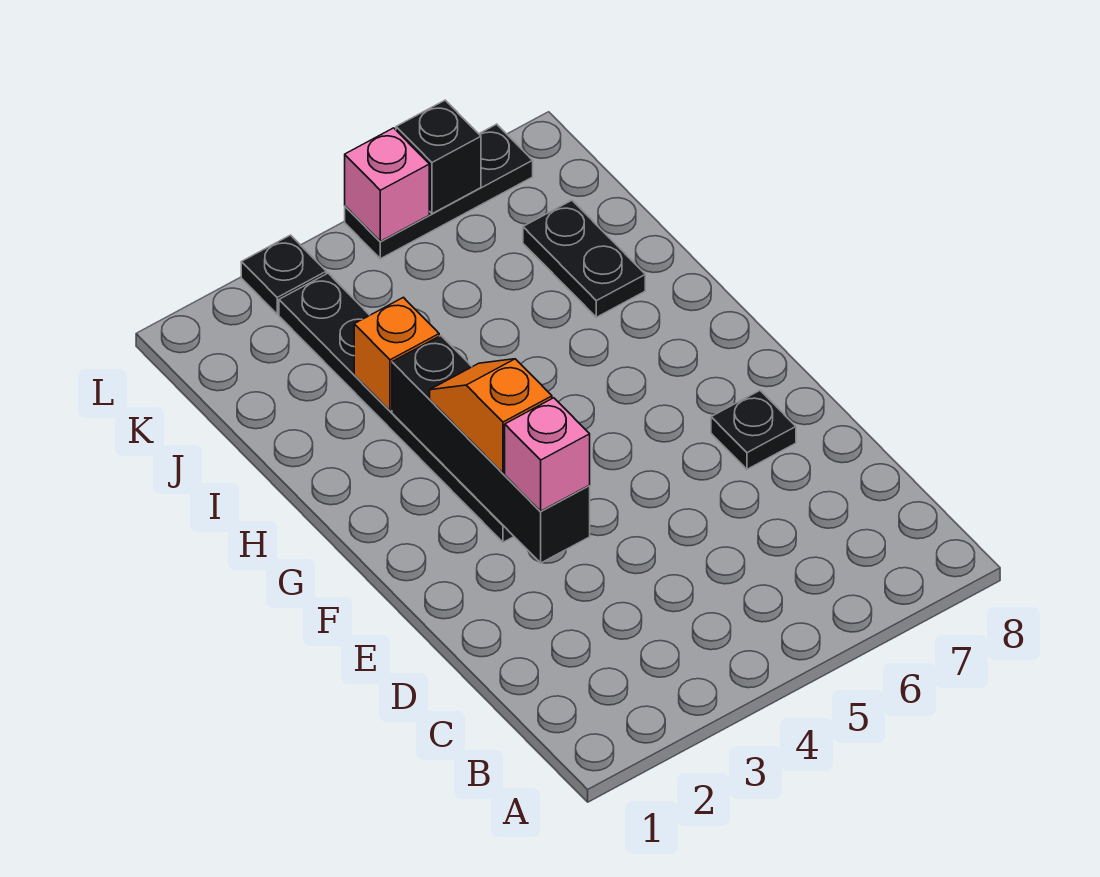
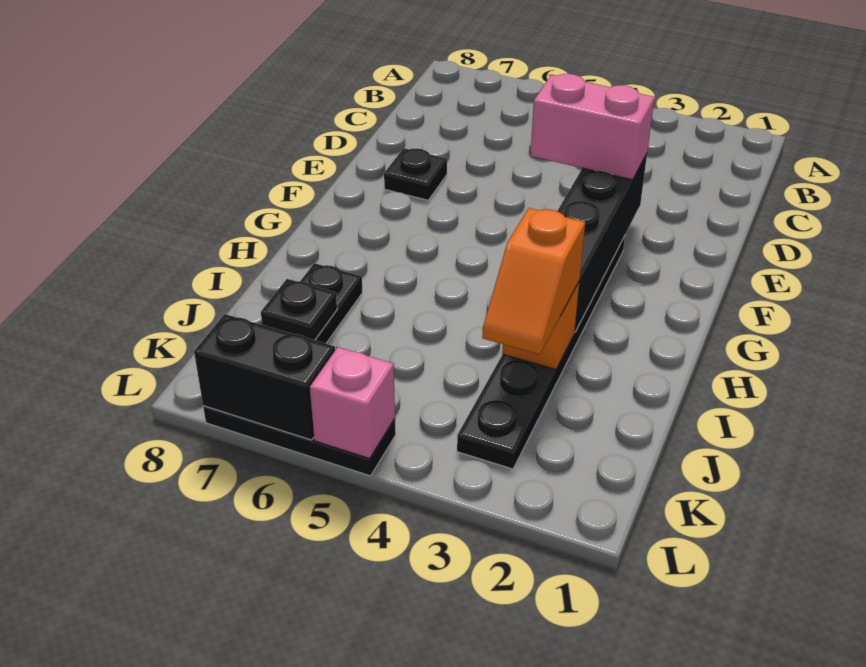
pink brick E3 level 3 -> pink brick E3:E4 level 3
orange slope F3:G3 level 3 top F -> orange slope I3:J3 level 3 top I
black plate L3 level 1 -> black plate J7 level 2
black brick L6 level 2 -> black brick L6:L7 level 2

